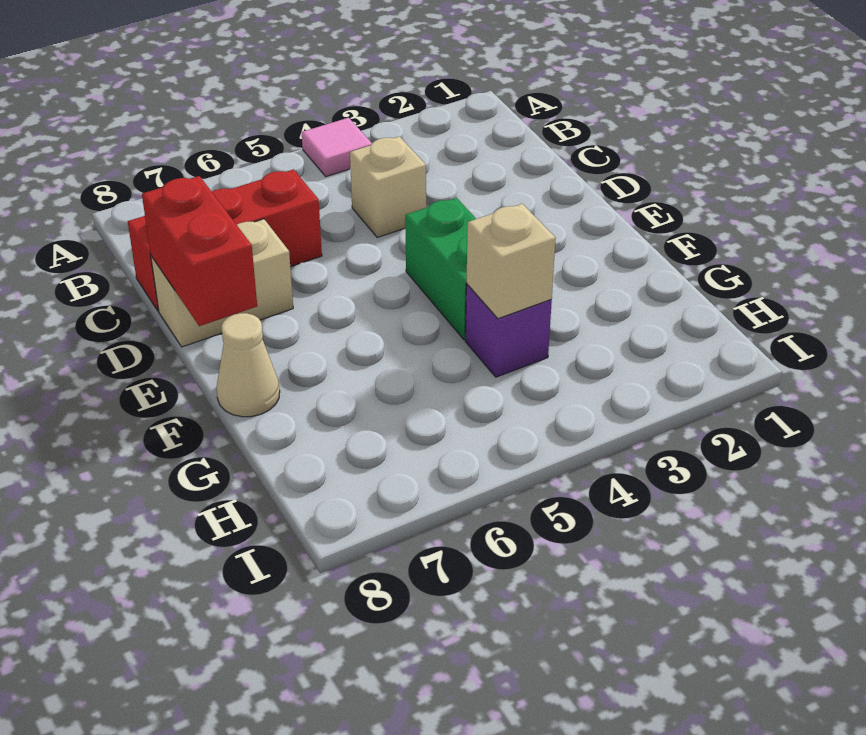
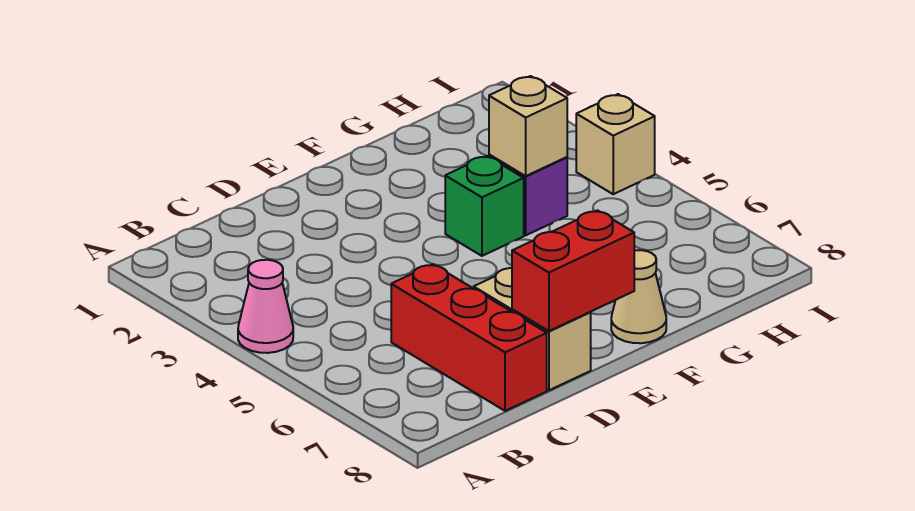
pink tile A4 level 1 -> pink cone A4 level 1
tan brick C4 level 1 -> tan brick I4 level 1
green brick E4:F4 level 1 -> green brick F4 level 1

